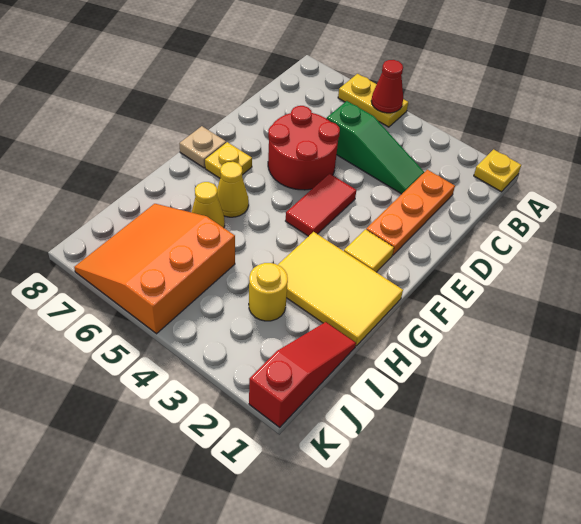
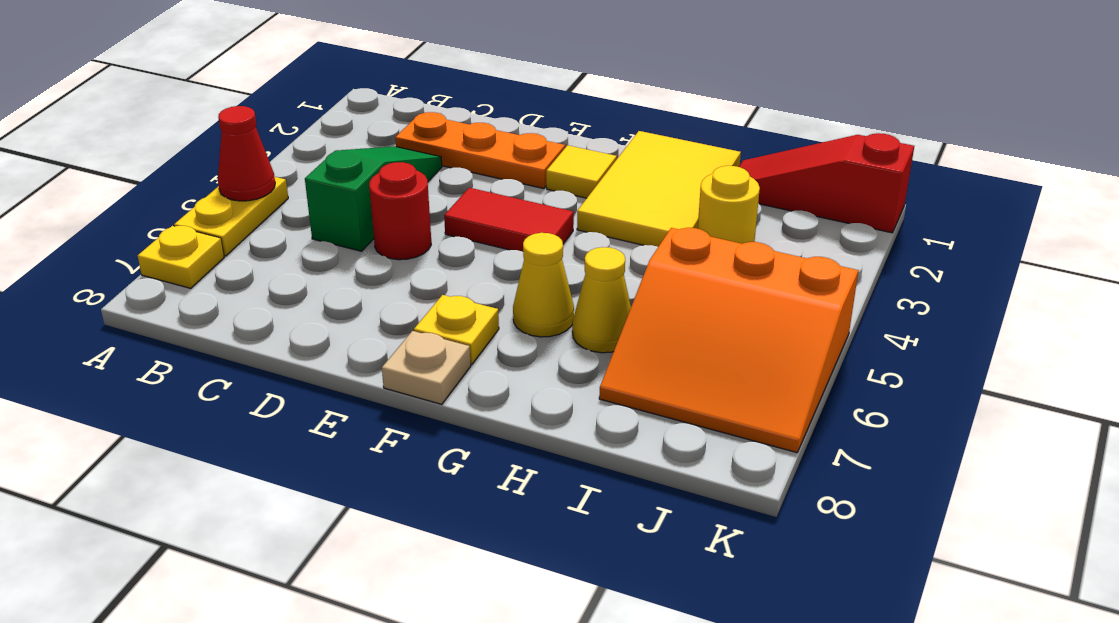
yellow plate A1 level 1 -> yellow plate A7 level 1
red round brick D5:E6 level 1 -> red round brick D5 level 1

